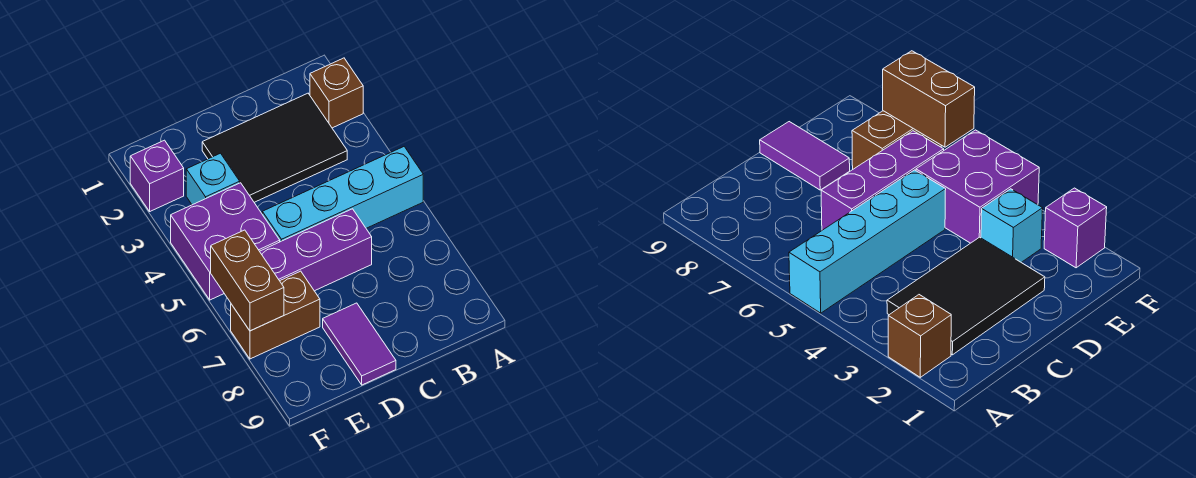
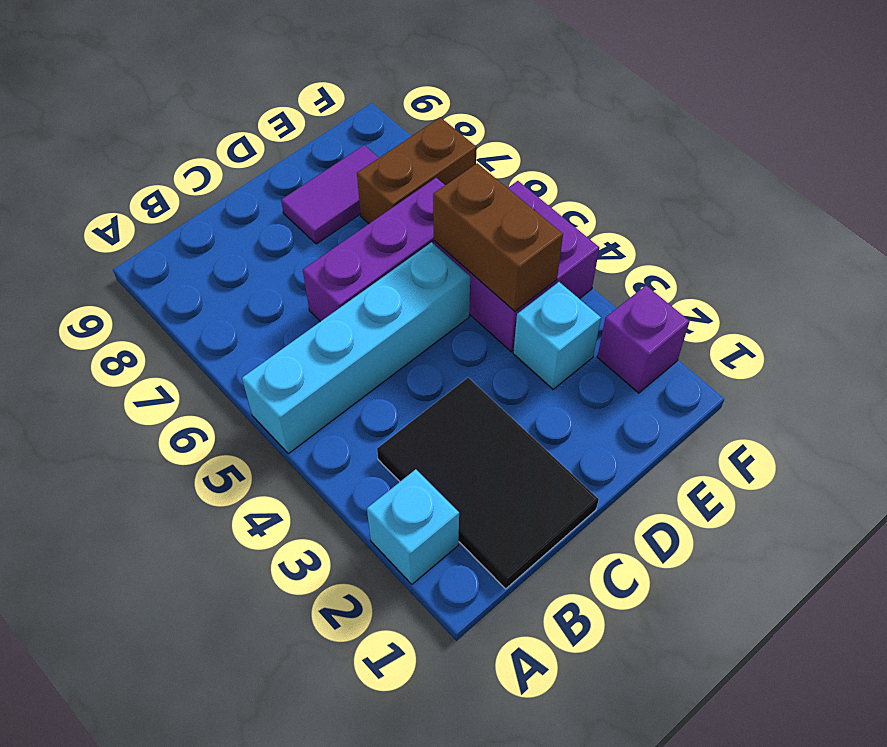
brown brick A2 level 1 -> cyan brick A2 level 1
black tile B2:D3 level 1 -> black tile B1:C3 level 1
purple tile D8:D9 level 1 -> purple tile D8:E8 level 1
brown brick F6:F7 level 2 -> brown brick E4:E5 level 2

